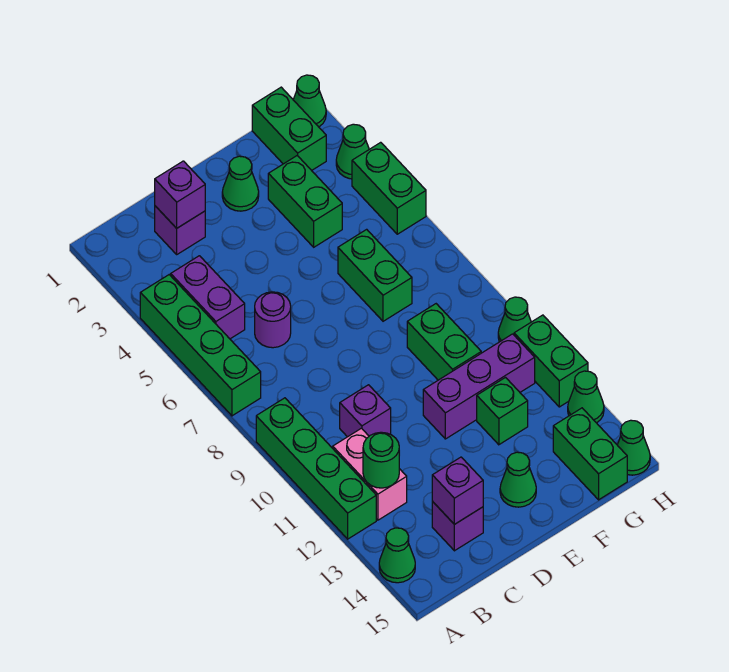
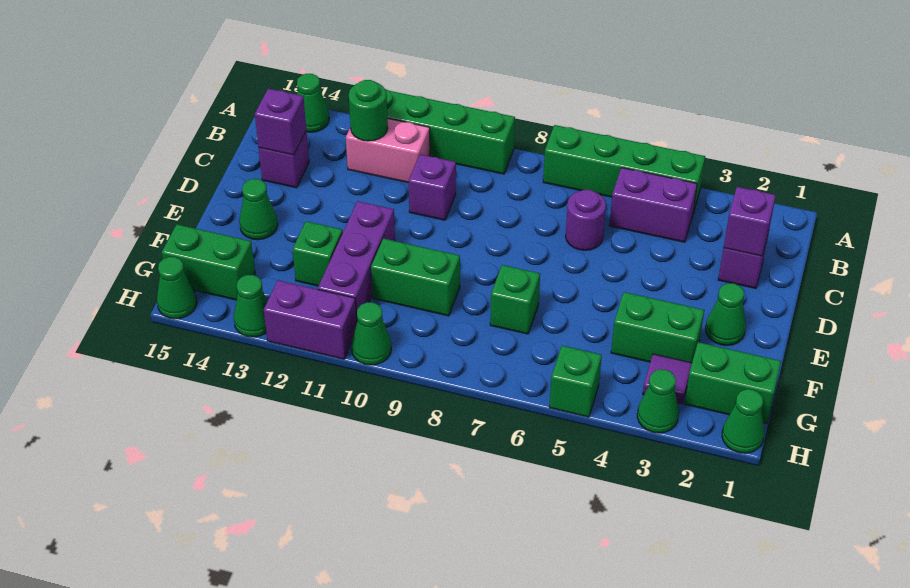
green brick F6:F7 level 1 -> green brick F7 level 1
none -> purple tile G3 level 1
green brick H4:H5 level 1 -> green brick H5 level 1
green brick H11:H12 level 1 -> purple brick H11:H12 level 1

